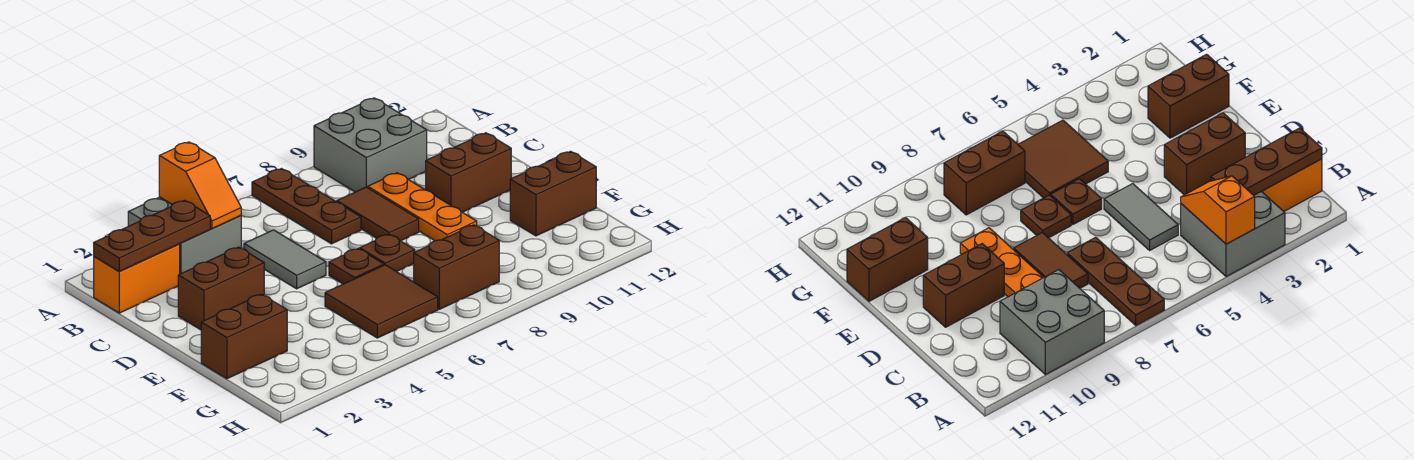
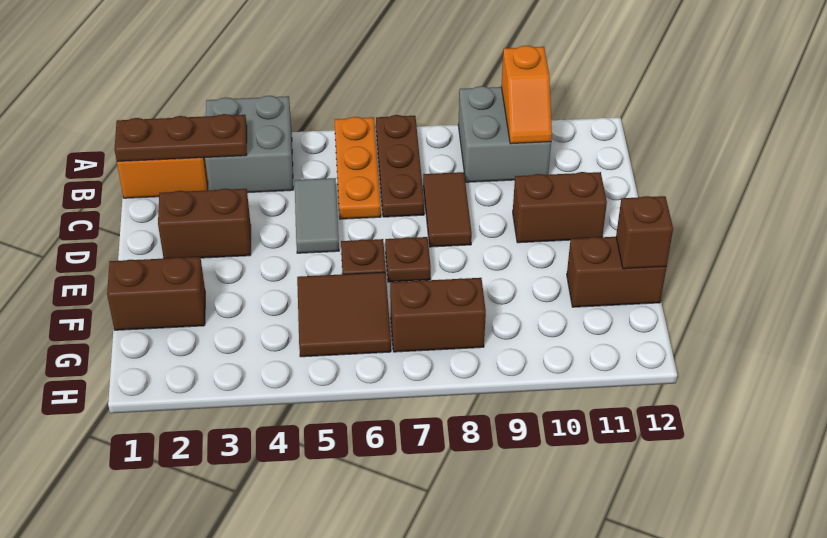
orange slope A4:B4 level 2 top A -> orange slope A10:B10 level 2 top A
orange plate C9:E9 level 1 -> orange plate A6:C6 level 1
none -> brown brick F12 level 2

